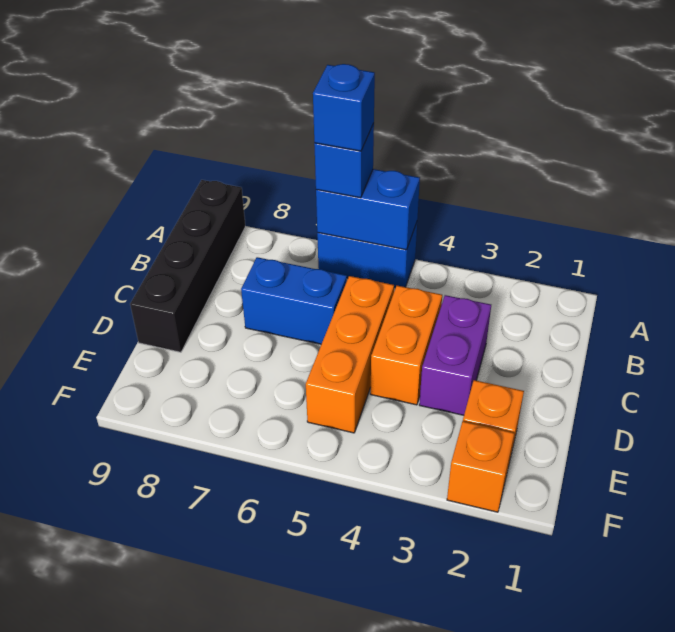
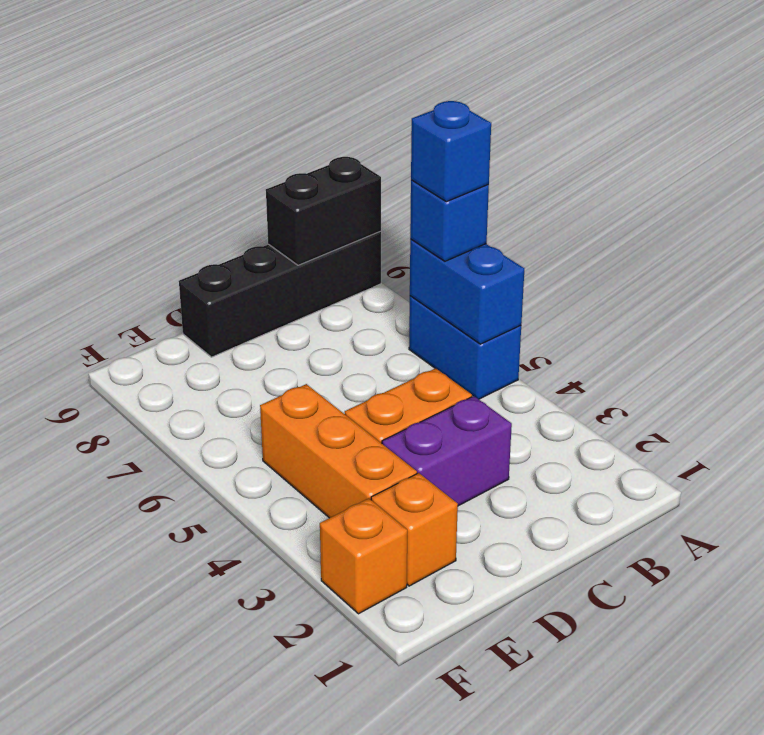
none -> black brick A9:B9 level 2
orange brick C5:E5 level 1 -> orange brick E3:E5 level 1
blue brick C6:C7 level 1 -> none

